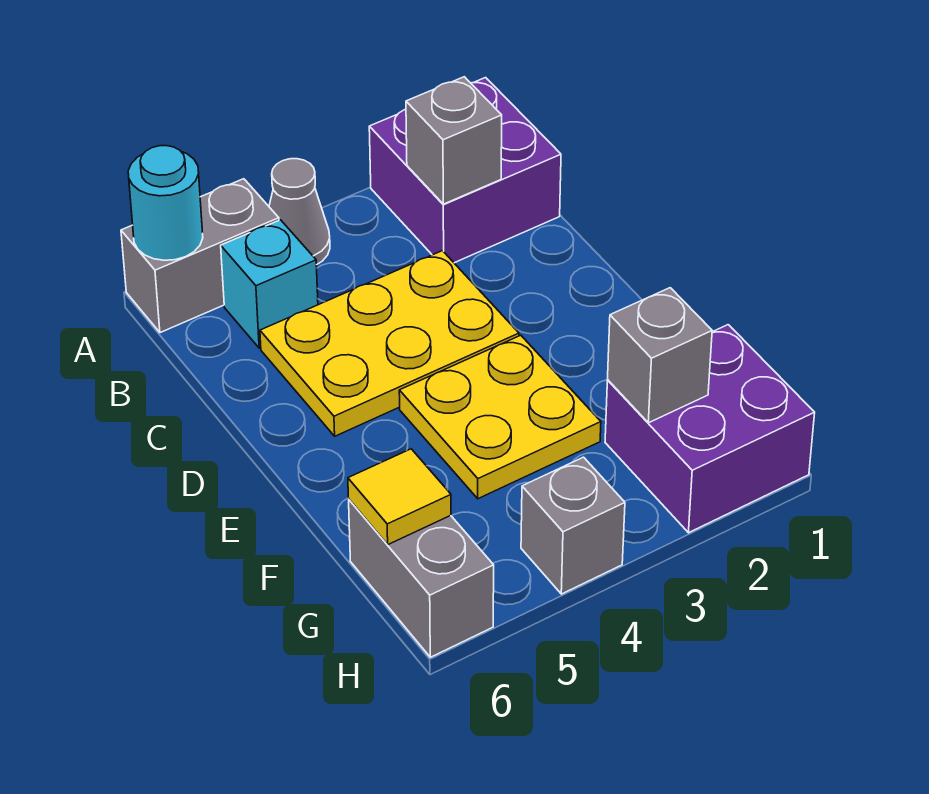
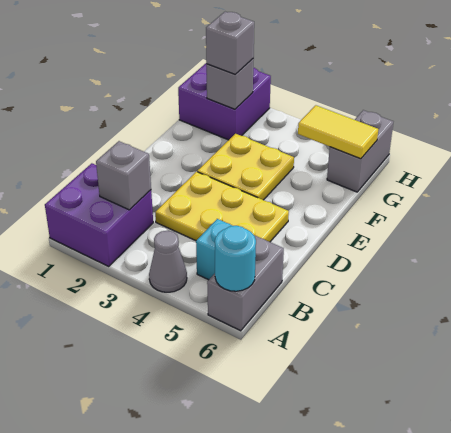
grey brick A5:A6 level 1 -> grey brick A6:B6 level 1
yellow tile G6 level 2 -> yellow tile G5:G6 level 2
grey brick H4 level 1 -> grey brick G2 level 3

